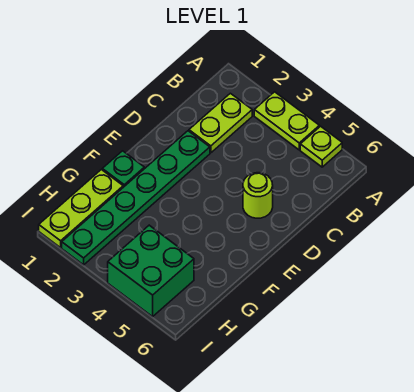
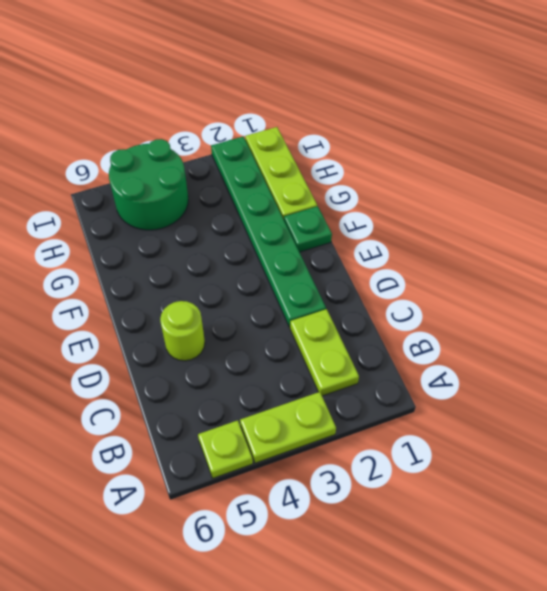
green brick H4:I5 level 1 -> green round brick H4:I5 level 1

